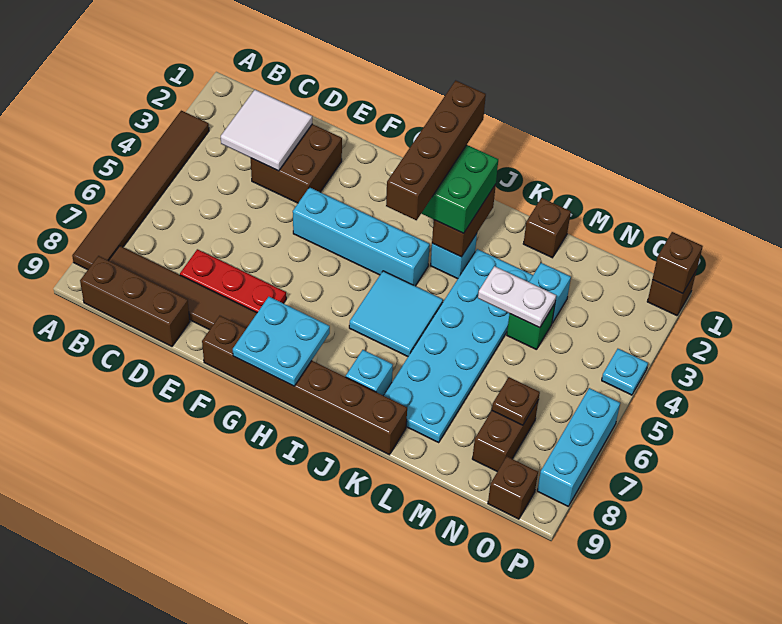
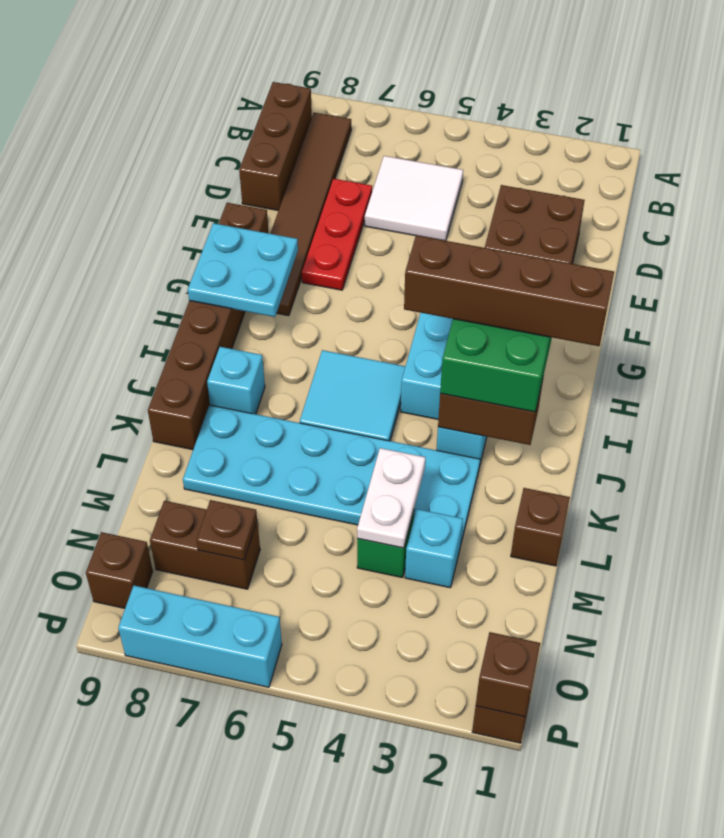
brown tile A3:A8 level 1 -> none
white tile C2:D3 level 2 -> white tile C5:D6 level 1
cyan plate P4 level 1 -> none

